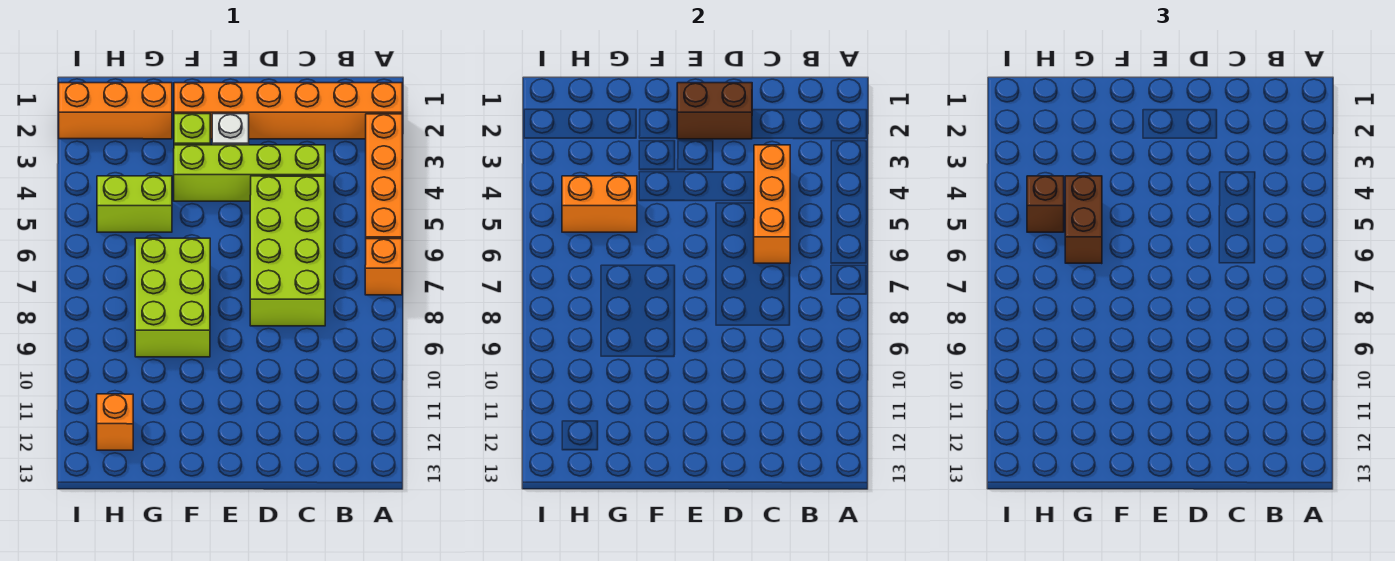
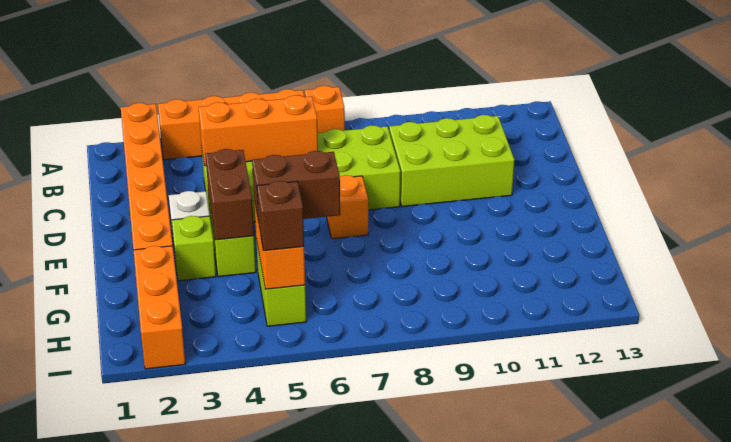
brown brick D2:E2 level 2 -> brown brick E4:F4 level 2
lime brick F7:G9 level 1 -> lime brick C9:D11 level 1
orange brick H12 level 1 -> orange brick E7 level 1

